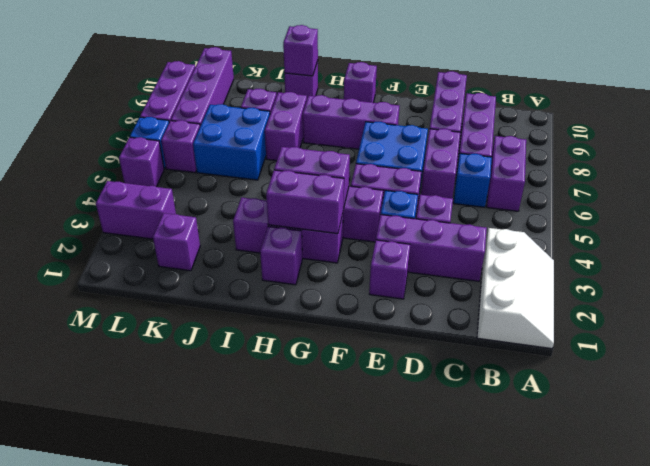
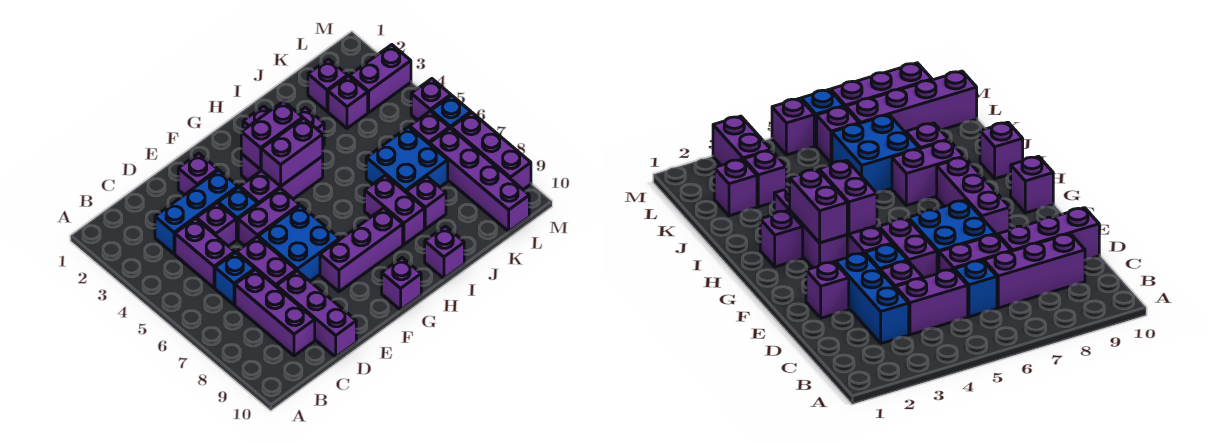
white slope A1:B3 level 1 top B -> none
purple brick B6:B7 level 1 -> purple brick C4:C5 level 1
purple brick C3:E3 level 1 -> blue brick C3:E3 level 1
purple brick I10 level 2 -> purple brick K3 level 1

